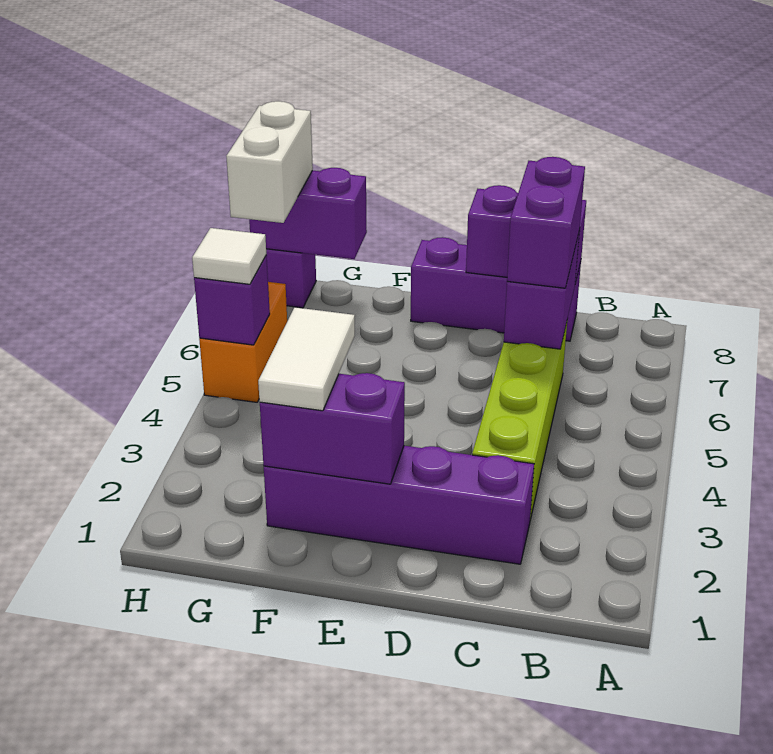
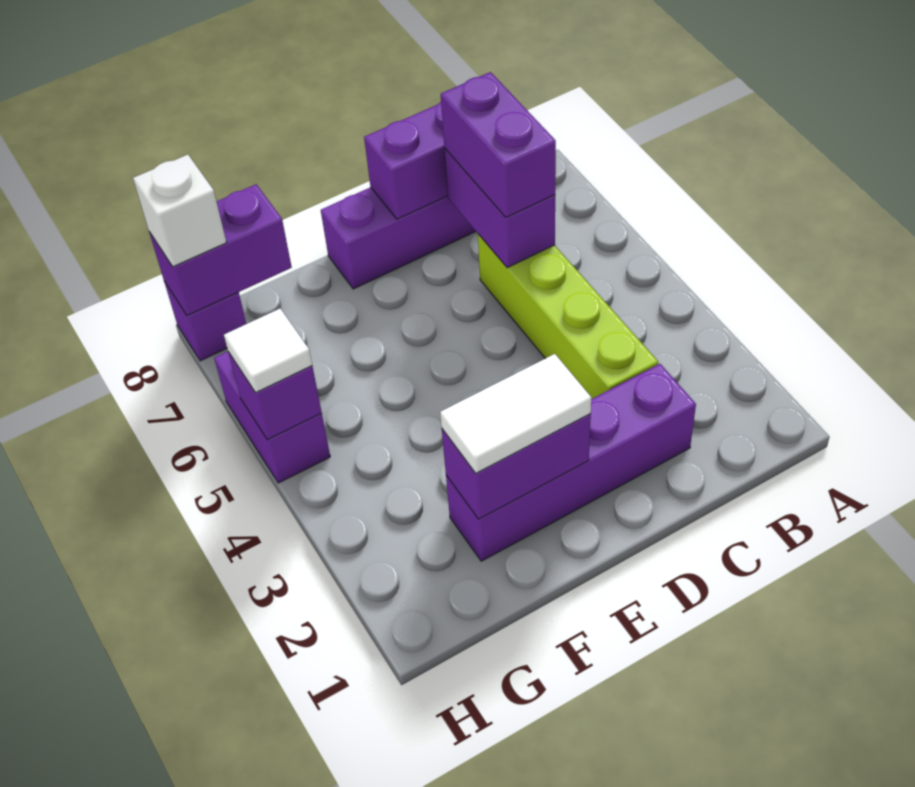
white tile F2:F3 level 3 -> white tile E2:F2 level 3
orange brick H5:H6 level 1 -> purple brick H5:H6 level 1
white brick H7:H8 level 3 -> white brick H8 level 3

